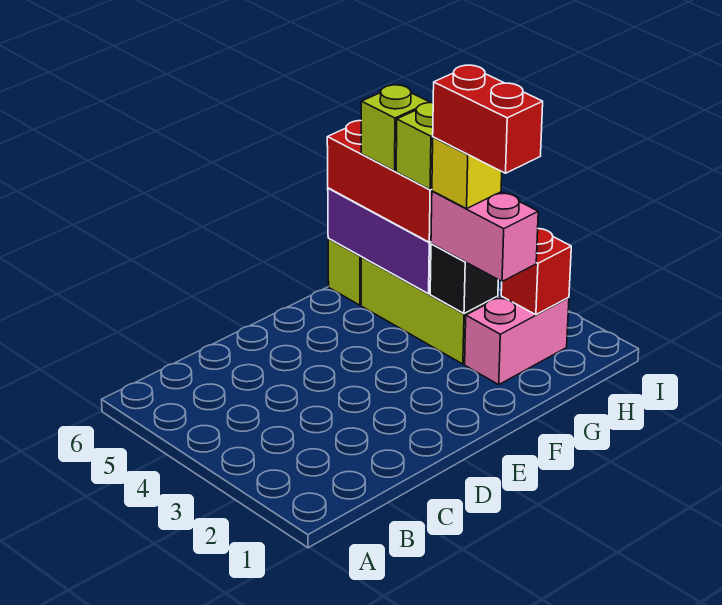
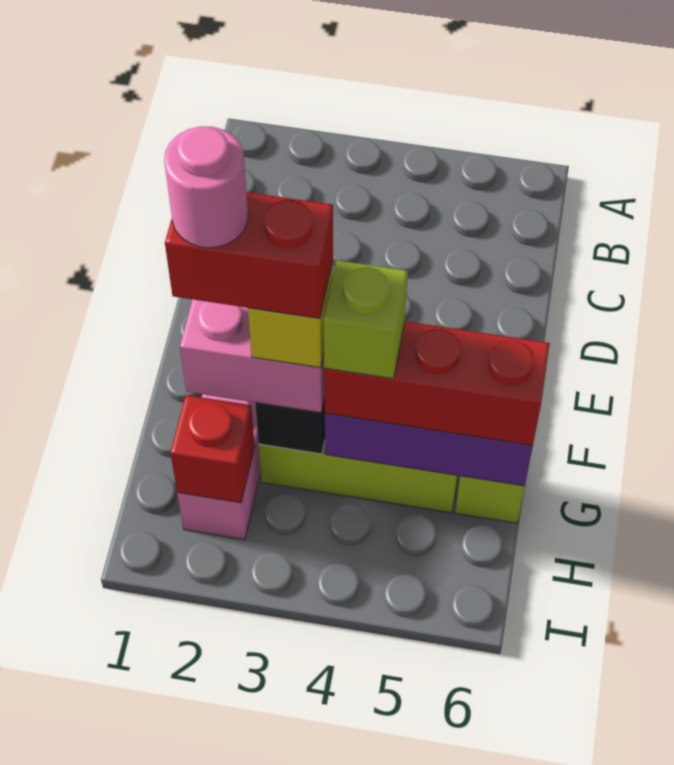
none -> pink round brick G2 level 6
lime brick G5 level 4 -> none

